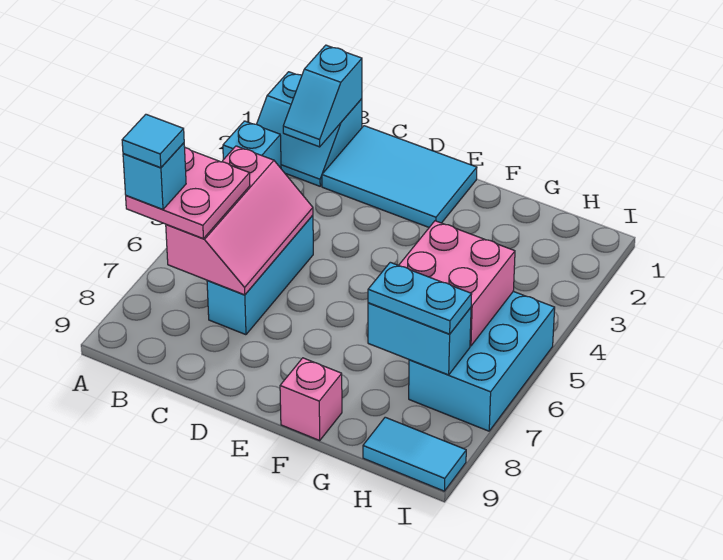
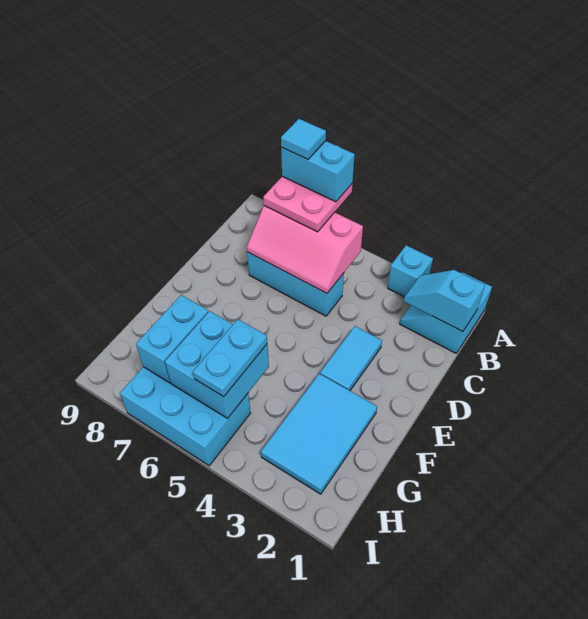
cyan brick A7 level 4 -> cyan brick A6:A7 level 4
cyan tile C1:E2 level 1 -> cyan tile F2:H3 level 1
pink brick F9 level 1 -> none
pink brick G5:H6 level 2 -> cyan brick G5:H6 level 2
cyan plate G7:H7 level 3 -> cyan plate G5:H5 level 3
cyan tile H9:I9 level 1 -> cyan tile D3:E3 level 1

